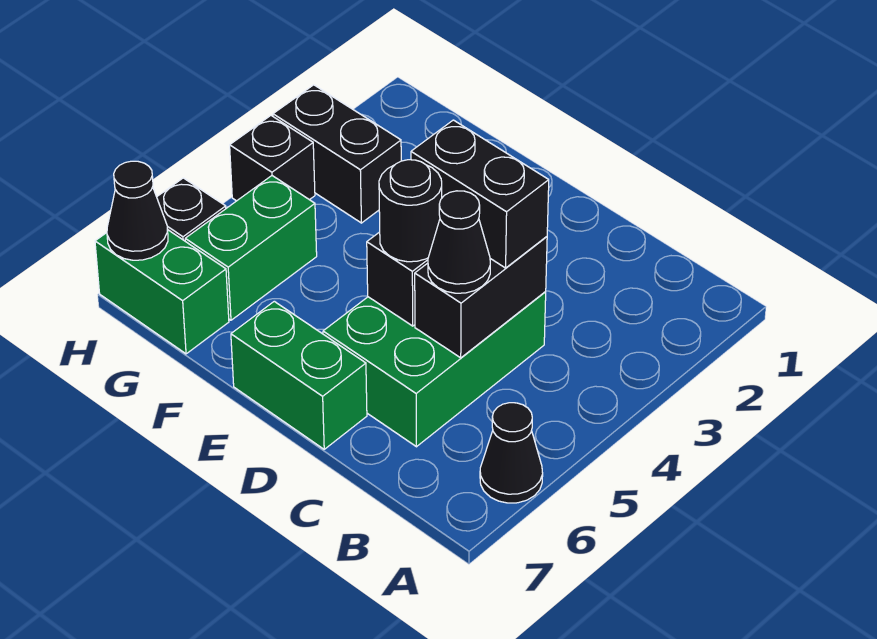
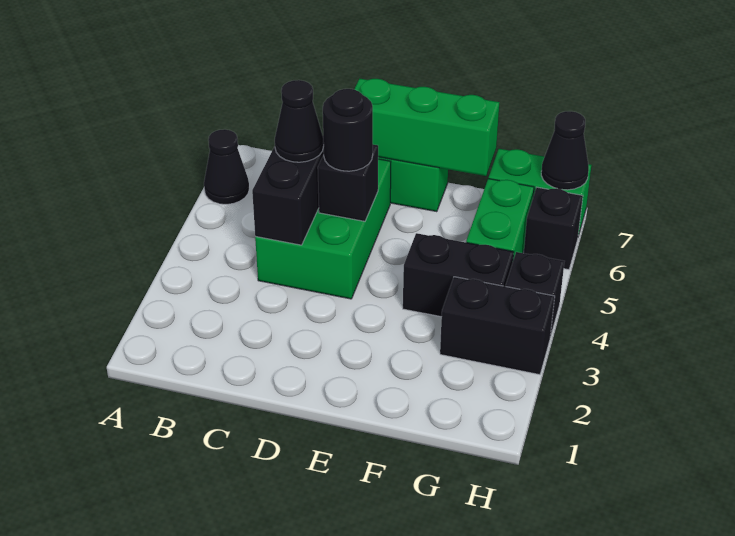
black brick C4:D4 level 3 -> black brick F4:G4 level 1
none -> green brick D7:F7 level 2

